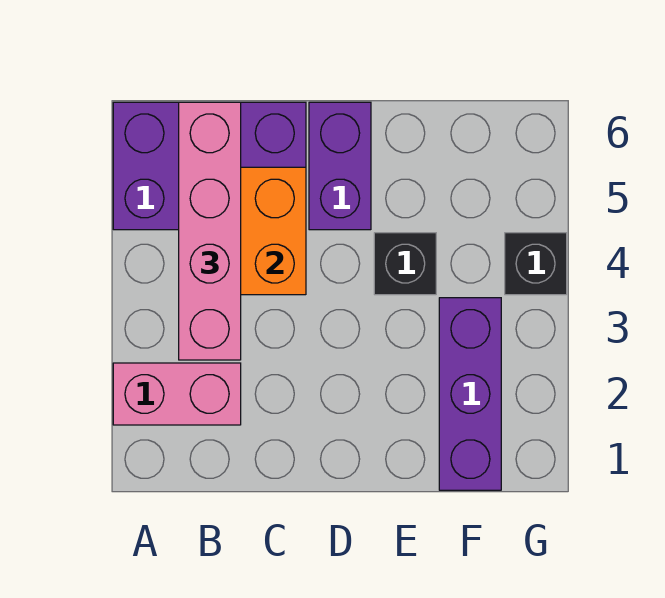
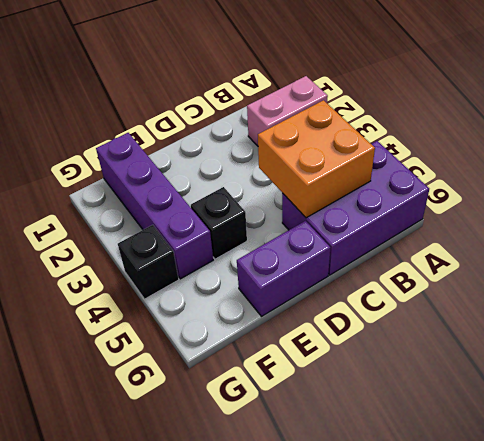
pink brick B3:B6 level 3 -> none
purple brick D5:D6 level 1 -> purple brick D6:E6 level 1
purple brick F1:F3 level 1 -> purple brick F1:F4 level 1

